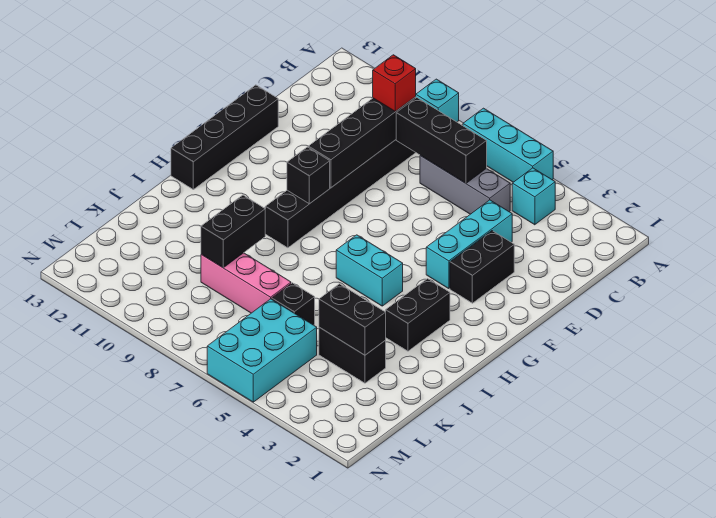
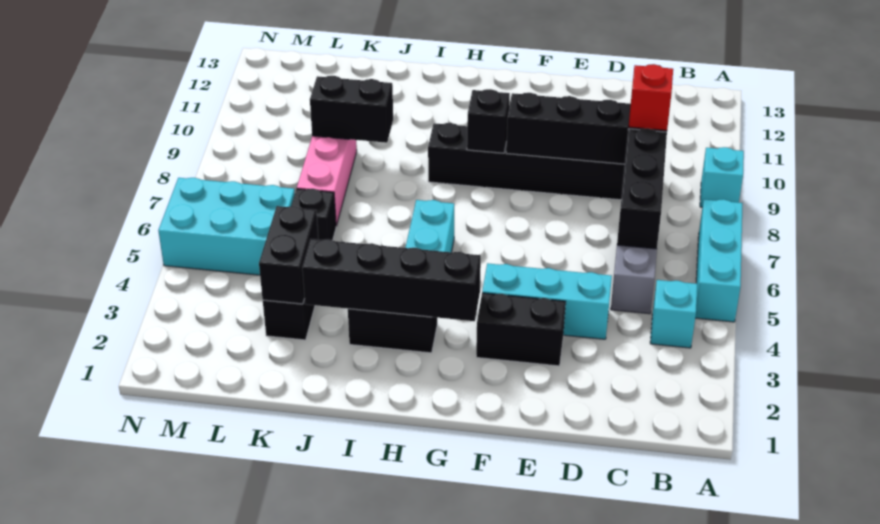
black brick E13:H13 level 1 -> black brick G3:J3 level 2

